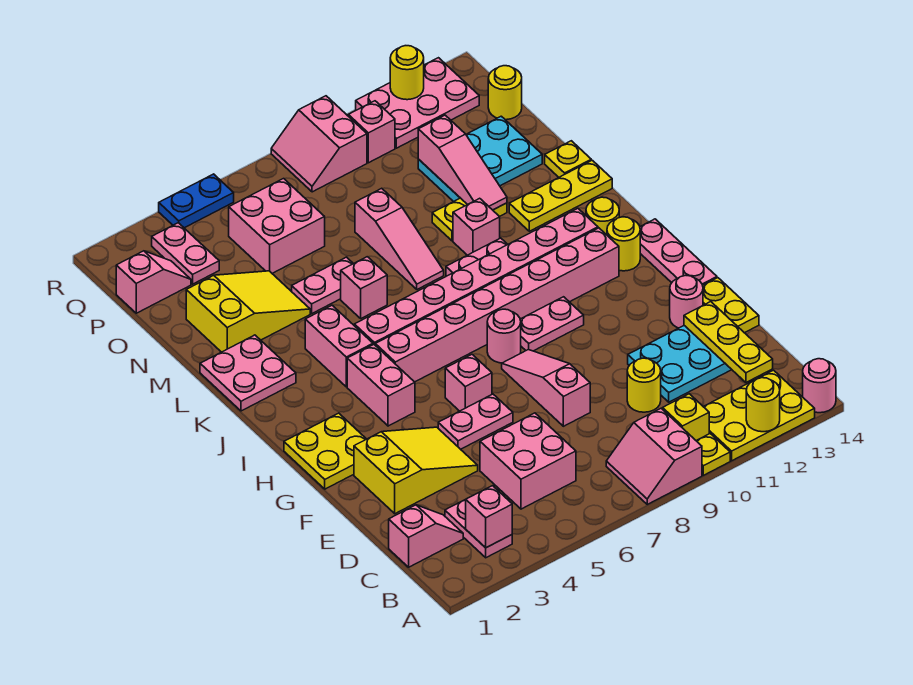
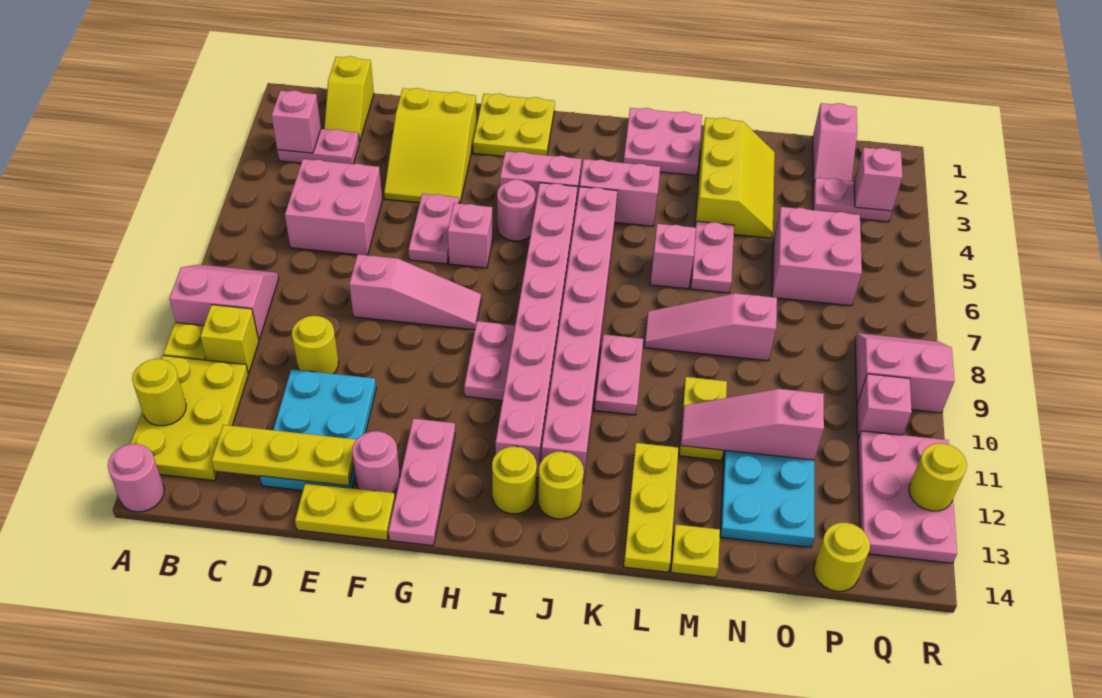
pink slope C1:C2 level 1 top 1 -> yellow slope C1:C2 level 1 top 1
pink plate G14:I14 level 1 -> pink plate G12:G14 level 1
pink round brick H8 level 1 -> pink round brick H5 level 1
pink brick L10 level 1 -> pink brick Q3 level 2
yellow slope M2:N4 level 1 top 2 -> yellow slope M2:N4 level 1 top M
blue plate R4:R5 level 1 -> none

